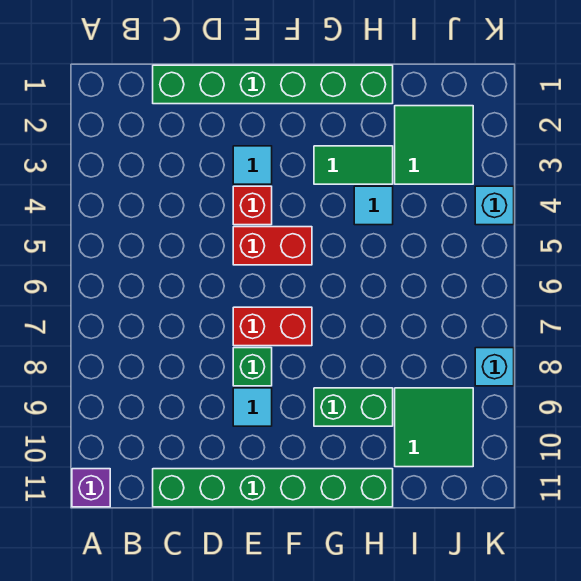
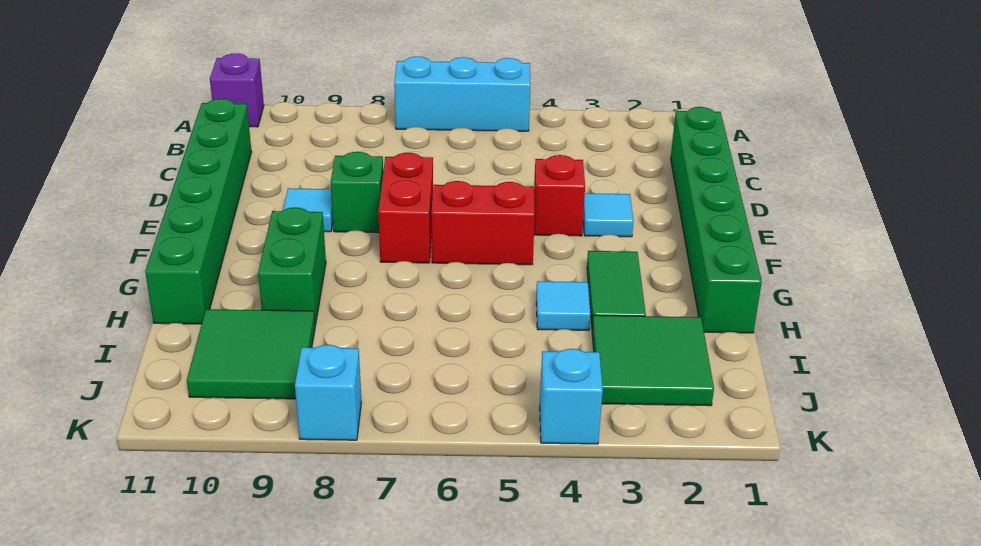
none -> cyan brick A5:A7 level 1
red brick E5:F5 level 1 -> red brick F5:F6 level 1

